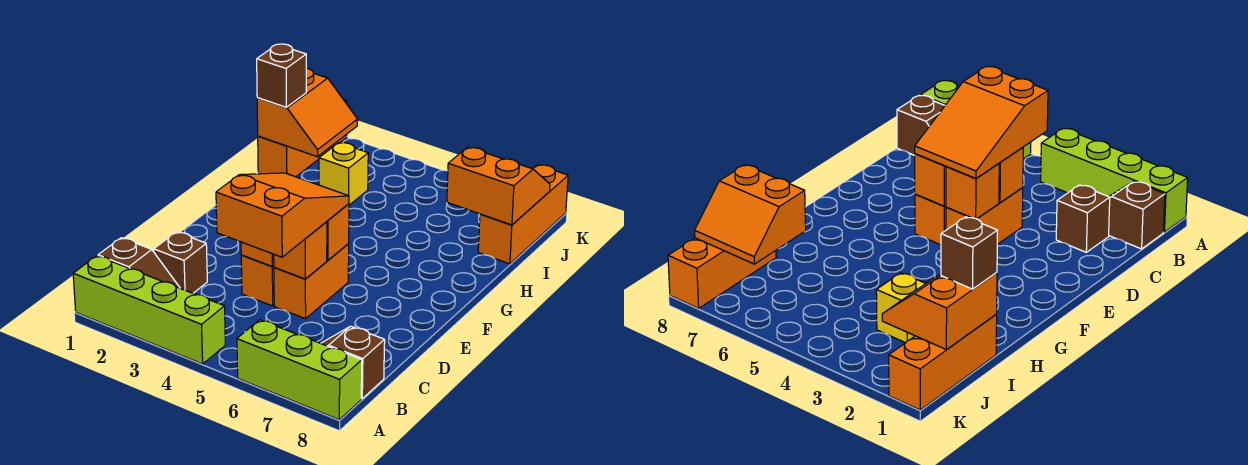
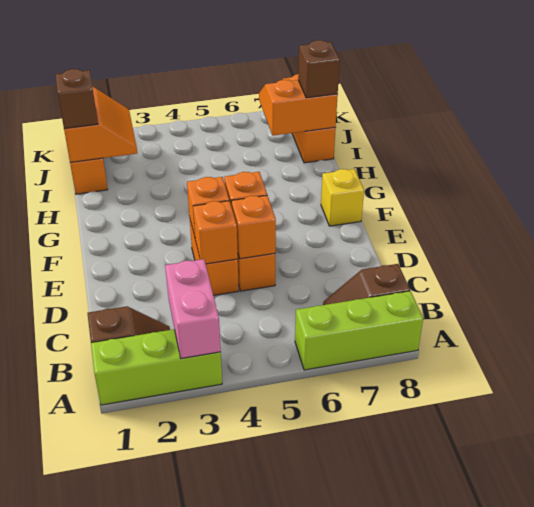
lime brick A1:A4 level 1 -> lime brick A1:A3 level 1
none -> pink brick A3:B3 level 2
brown brick C2 level 1 -> brown brick I8 level 3
orange slope C4:E5 level 3 top C -> none
yellow brick I3 level 1 -> yellow brick F8 level 1

